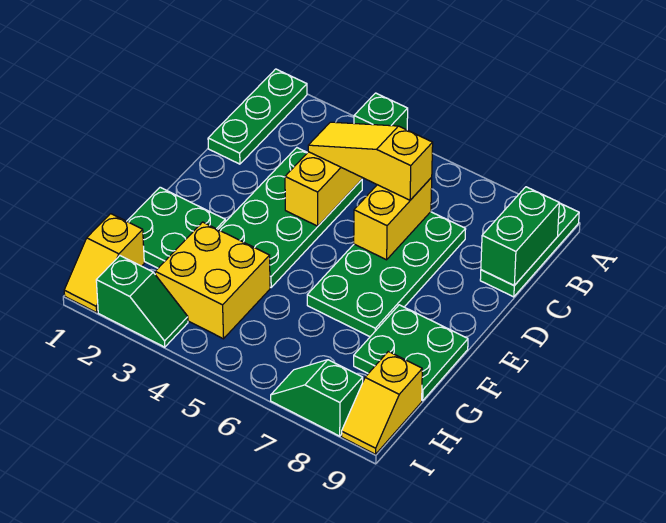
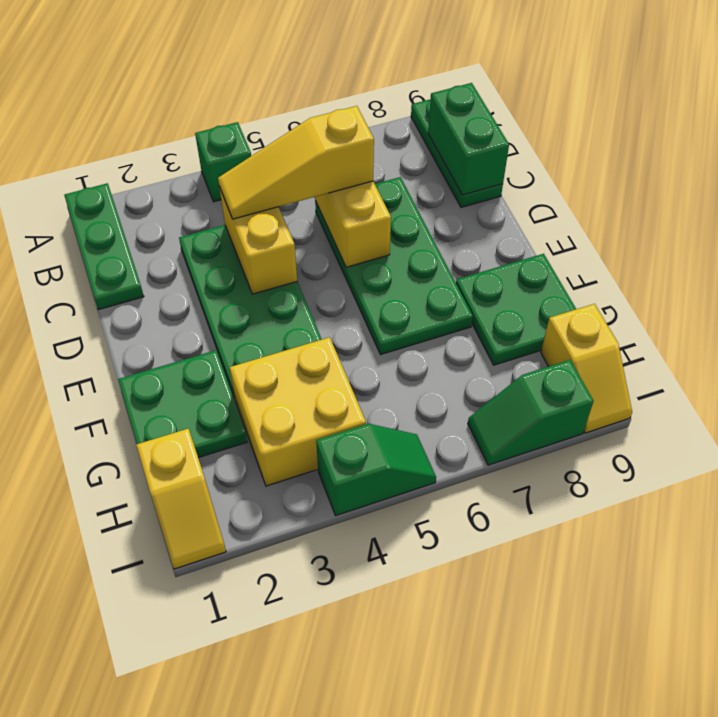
green slope I2:I3 level 1 top 2 -> green slope I4:I5 level 1 top 4

